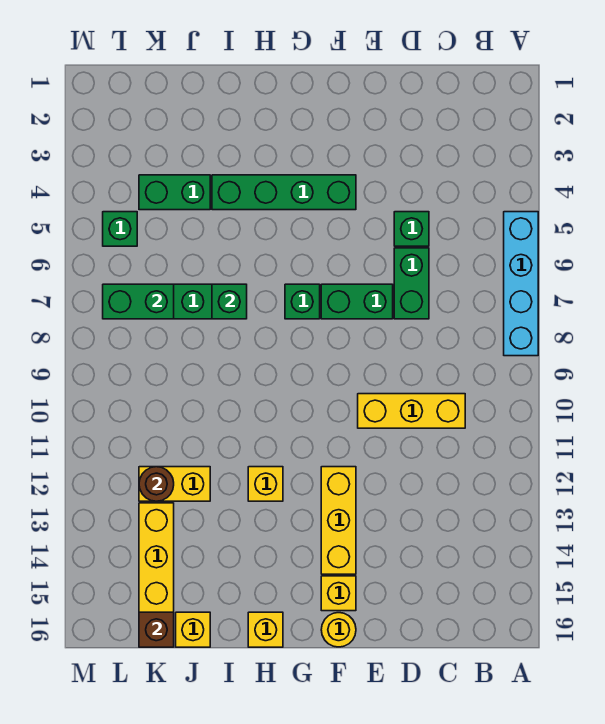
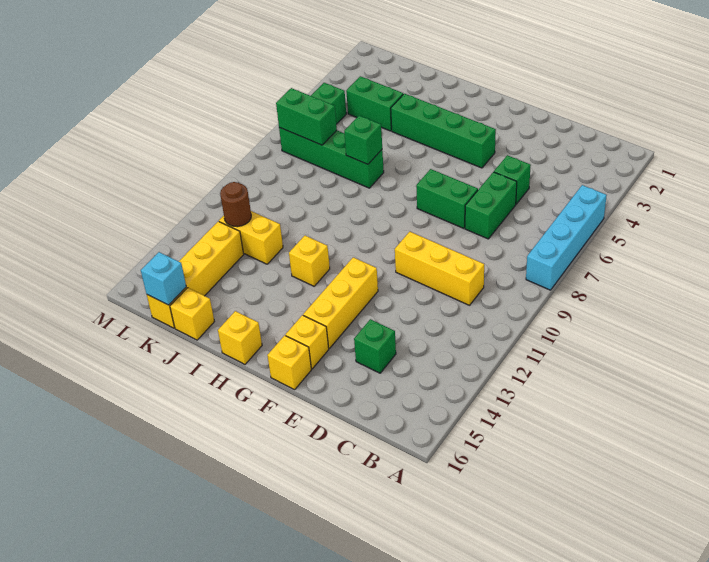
yellow round brick F16 level 1 -> yellow brick F16 level 1
green brick G7 level 1 -> green brick D14 level 1
brown brick K16 level 2 -> cyan brick K16 level 2

